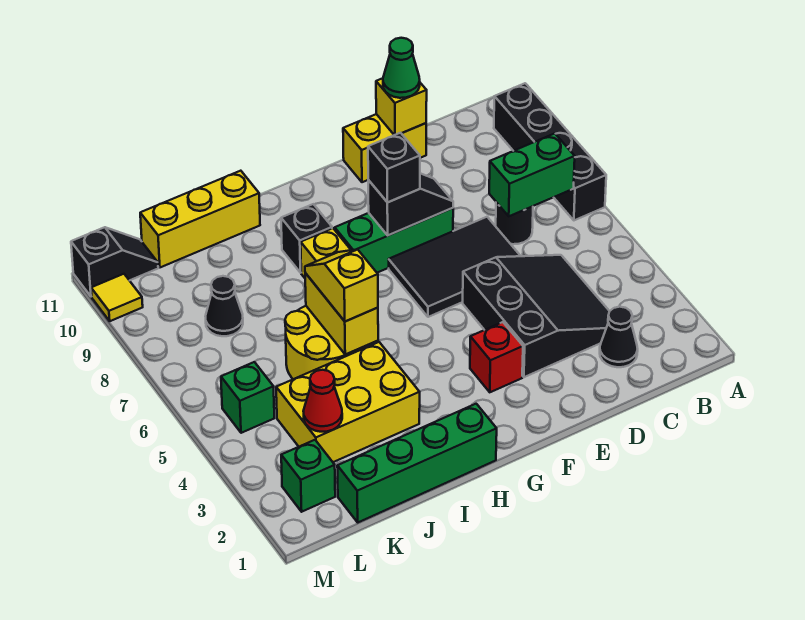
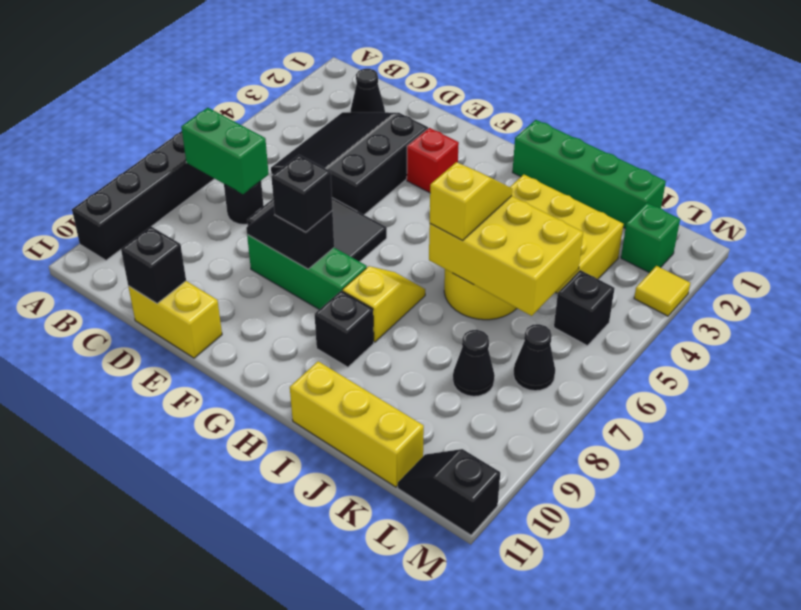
yellow brick D11 level 2 -> black brick D11 level 2
green cone D11 level 3 -> none
yellow brick I5:I6 level 2 -> yellow brick I5:K6 level 2
yellow slope I5:I6 level 3 top 5 -> yellow slope I5:I6 level 3 top 6
red cone K3 level 2 -> none
green brick L5 level 1 -> black brick L5 level 1
none -> black cone L7 level 1
yellow tile M10 level 1 -> yellow tile M3 level 1

